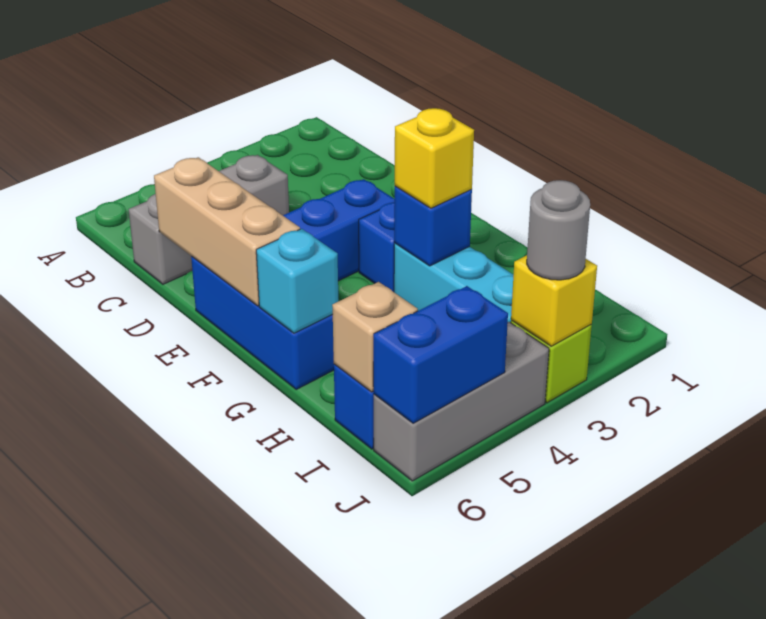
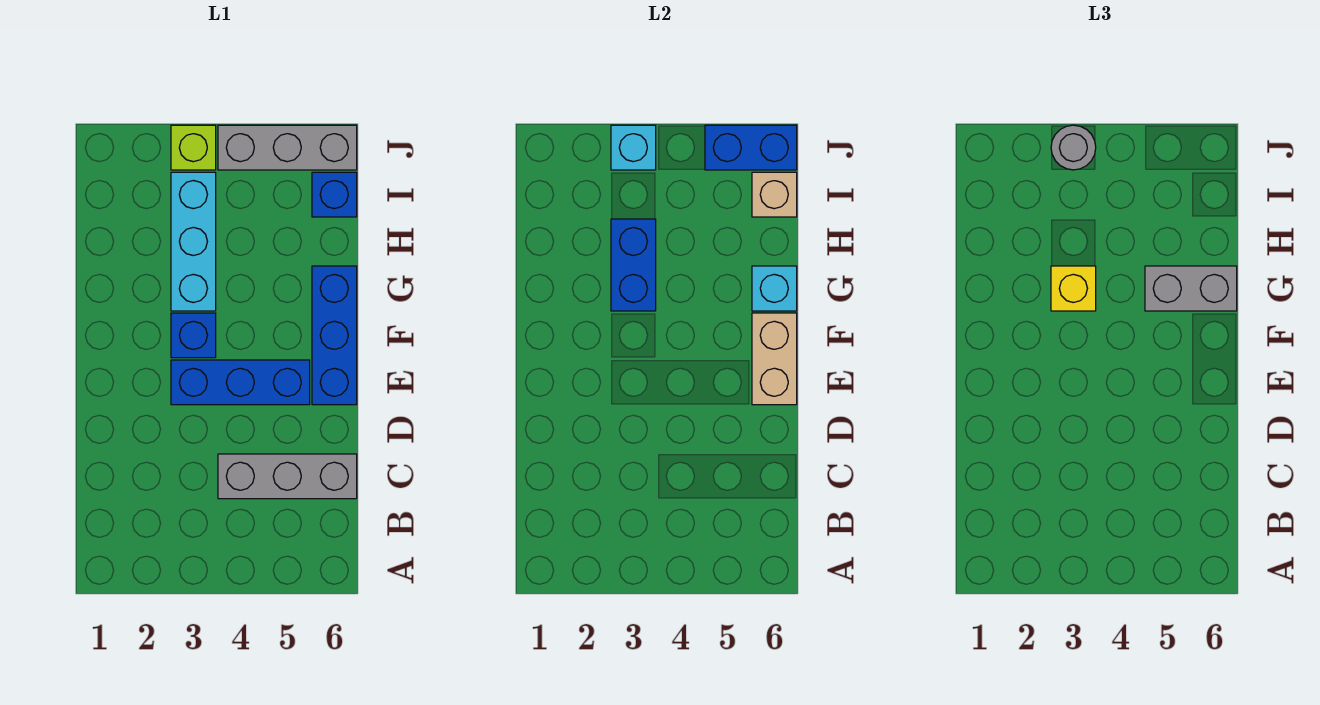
tan brick D6:F6 level 2 -> tan brick E6:F6 level 2
blue brick G3 level 2 -> blue brick G3:H3 level 2
none -> grey brick G5:G6 level 3
yellow brick J3 level 2 -> cyan brick J3 level 2

